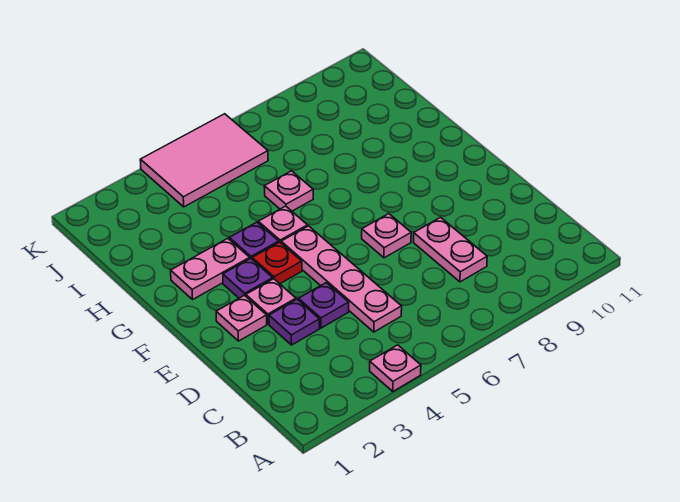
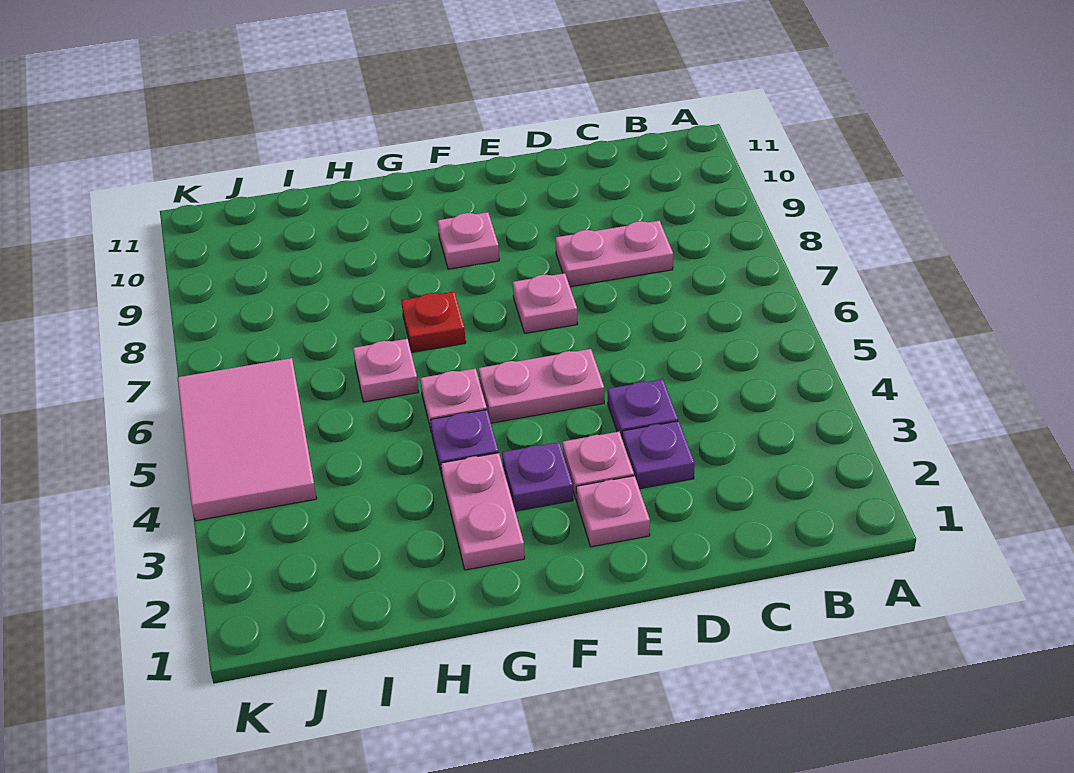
pink plate A4 level 1 -> pink plate F9 level 1
pink plate C5:F5 level 1 -> pink plate E5:F5 level 1
red plate F4 level 1 -> red plate G7 level 1

